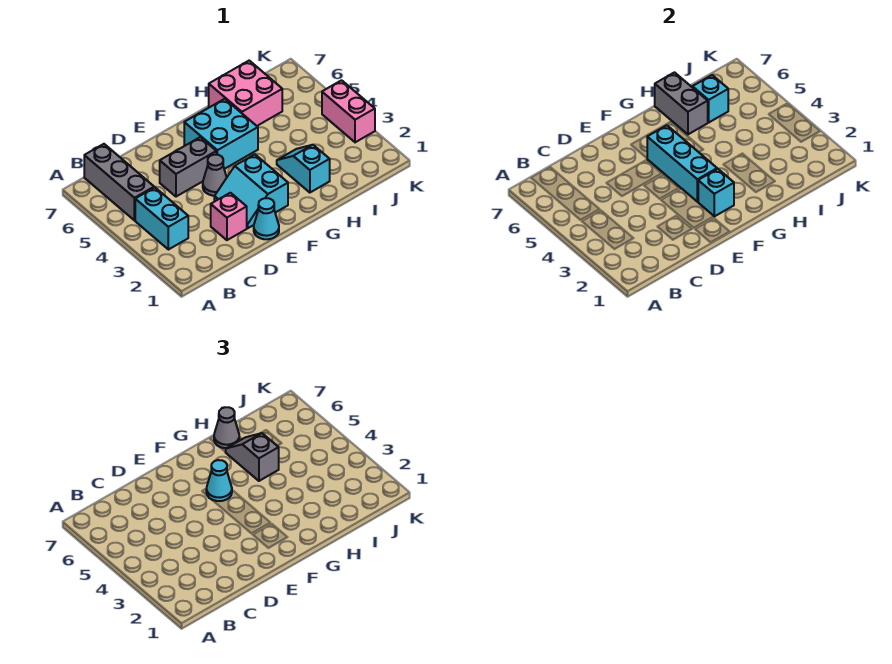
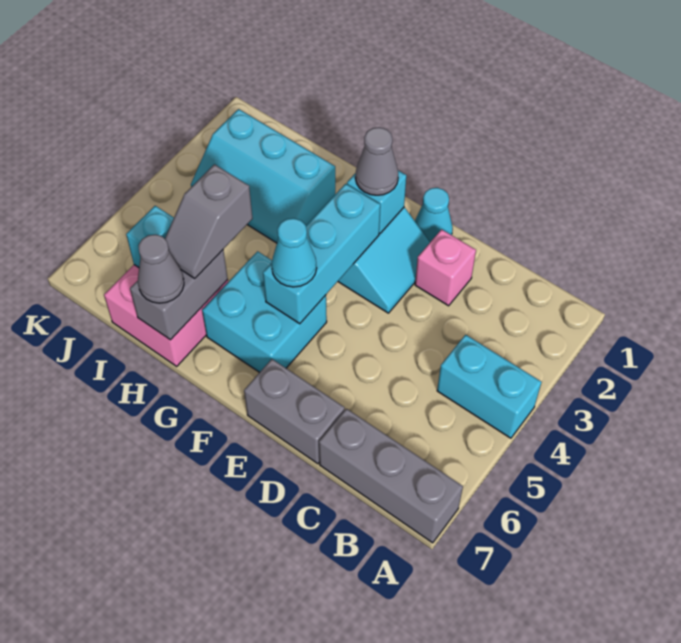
cyan brick B3:B4 level 1 -> cyan brick A4:B4 level 1
grey brick B5:B7 level 1 -> grey brick A7:C7 level 1
grey brick D5:E5 level 1 -> grey brick D7:E7 level 1
grey cone E4 level 1 -> grey cone F2 level 3
cyan slope H2:H3 level 1 top 2 -> cyan slope H2:J3 level 1 top 2
pink brick K3:K4 level 1 -> none

